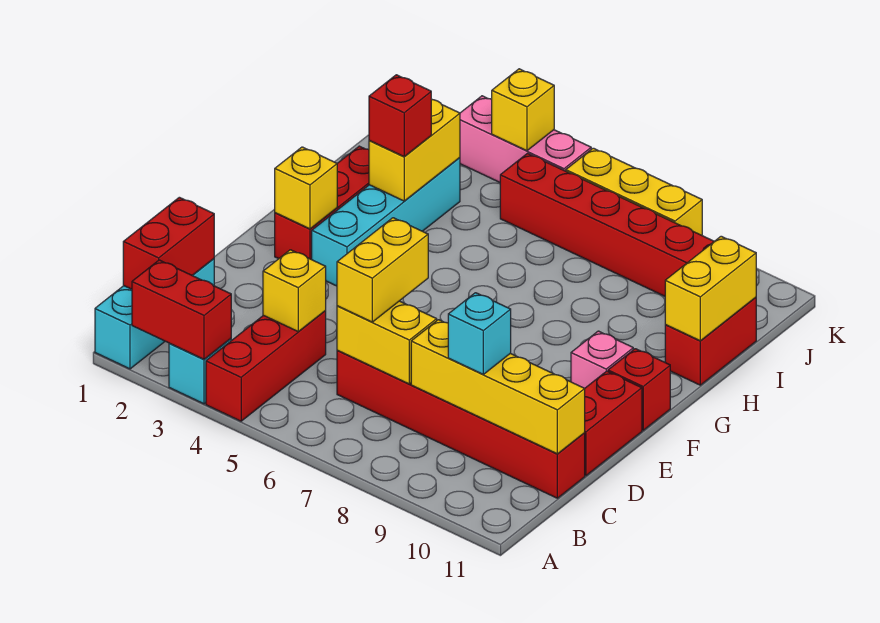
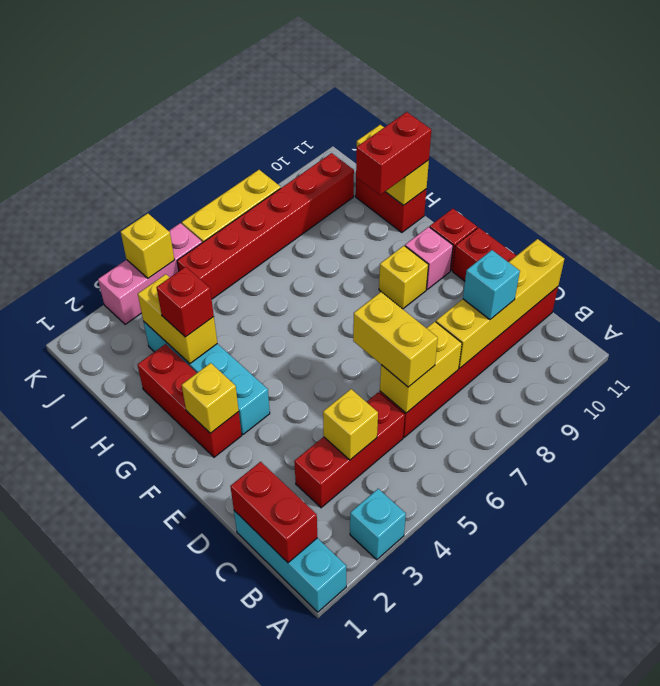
red brick A2:A3 level 2 -> red brick H10:H11 level 3
red brick A4:C4 level 1 -> red brick C3:C5 level 1
none -> yellow brick F9 level 1

